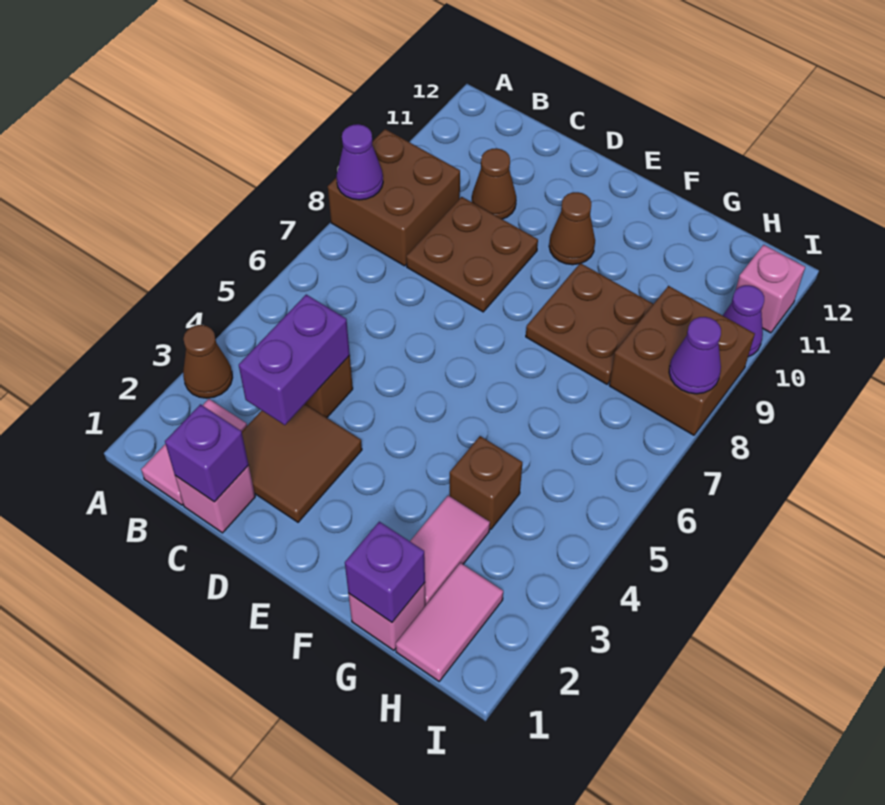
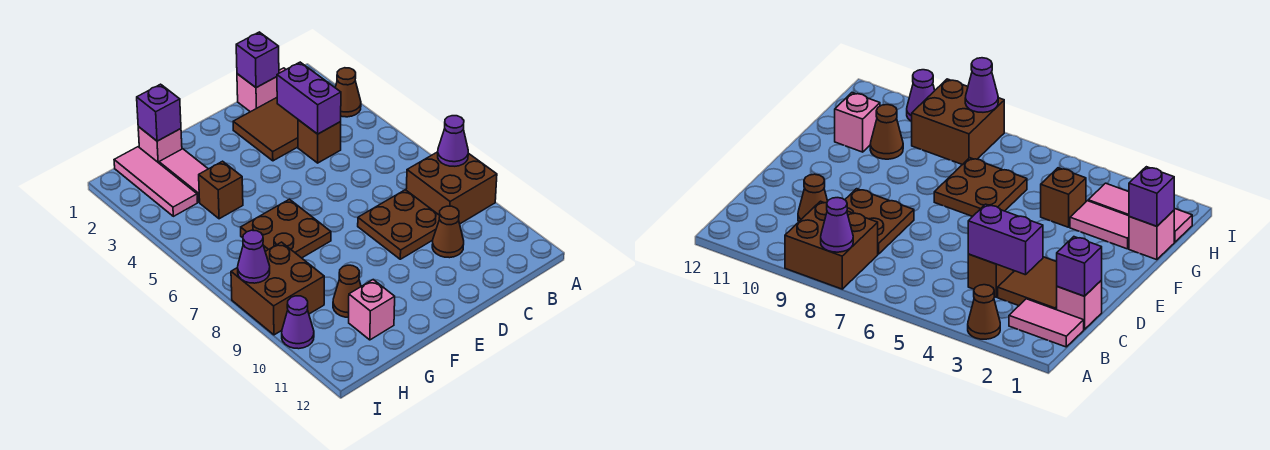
brown cone E10 level 1 -> brown cone G10 level 1
brown plate F8:G9 level 1 -> brown plate F6:G7 level 1
pink tile H1:H2 level 1 -> pink tile H1:H3 level 1
pink brick I11 level 1 -> pink brick G11 level 1

